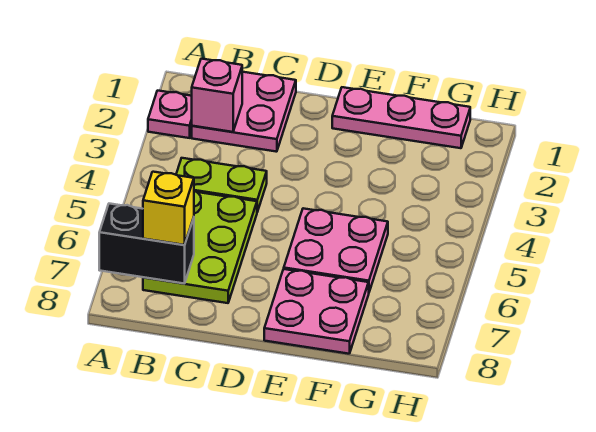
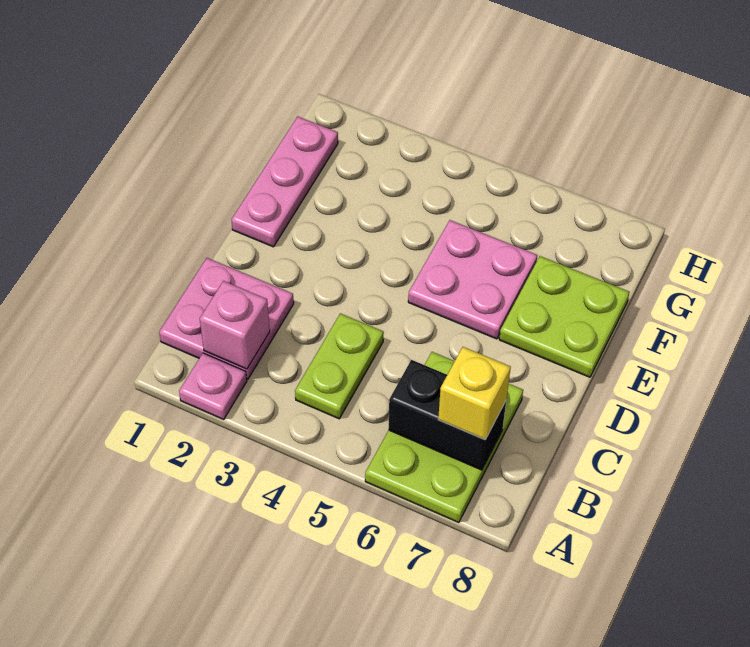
black brick A7:B7 level 2 -> black brick B6:B7 level 2
lime plate B5:C7 level 1 -> lime plate A6:C7 level 1
pink plate E7:F8 level 1 -> lime plate E7:F8 level 1

